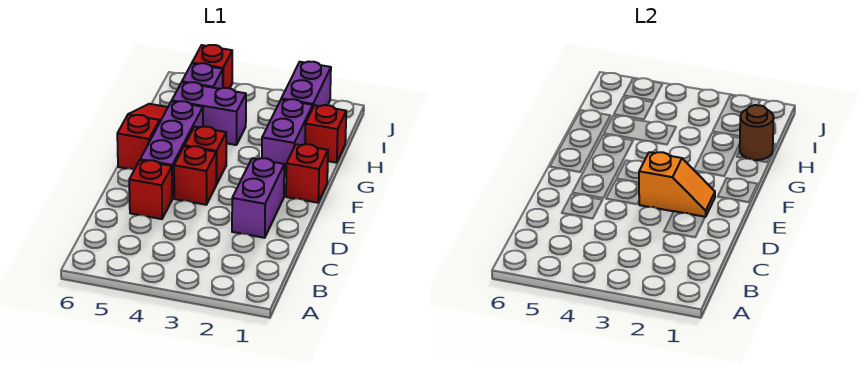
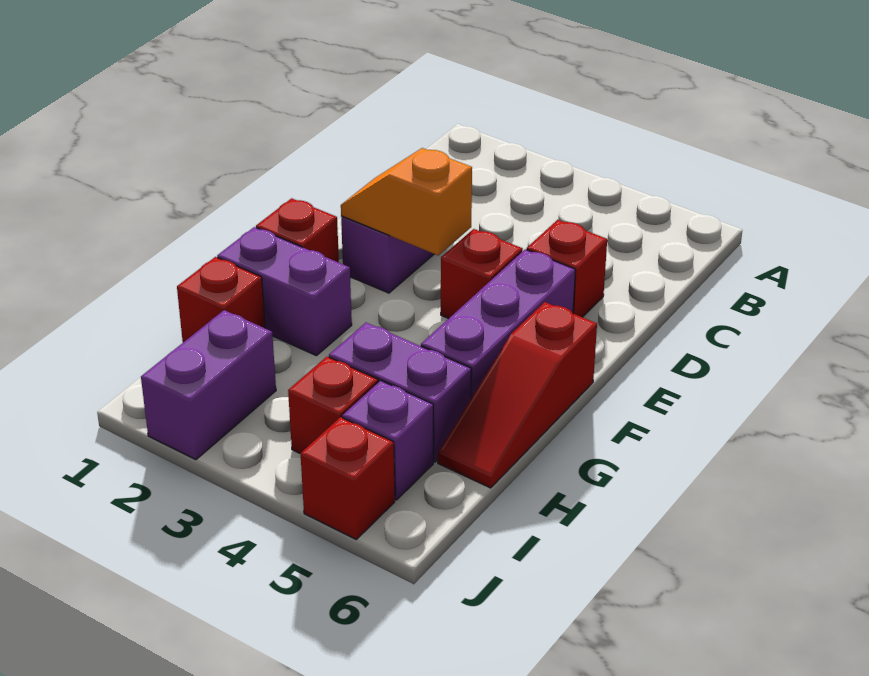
red brick F4 level 1 -> red brick I4 level 1
purple brick G2:H2 level 1 -> purple brick G1:G2 level 1
brown round brick H1 level 2 -> none

